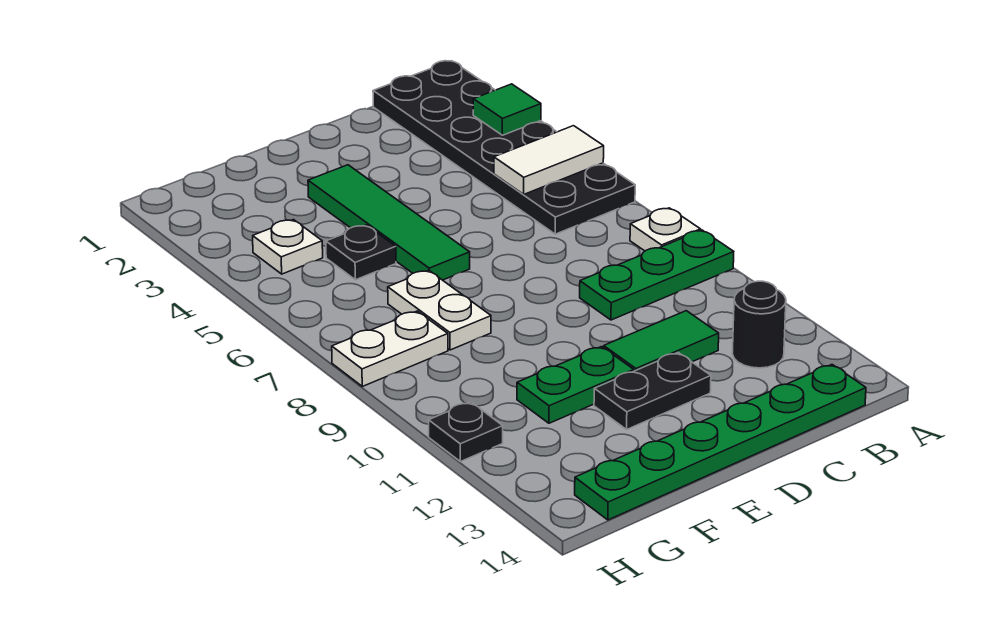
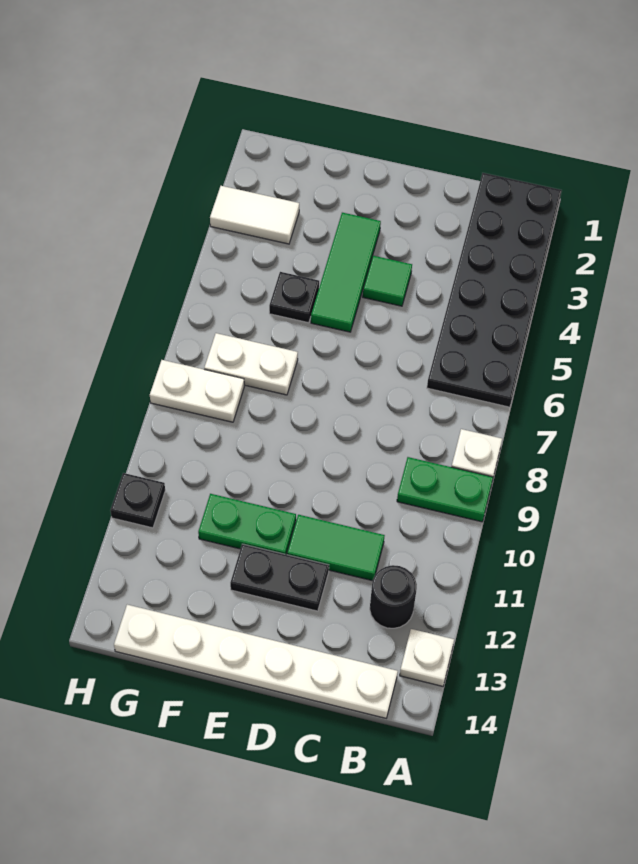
green tile A3 level 2 -> green tile D4 level 1
white tile A5:B5 level 2 -> white tile G3:H3 level 1
green plate A9:C9 level 1 -> green plate A9:B9 level 1
green plate B14:G14 level 1 -> white plate B14:G14 level 1
green tile E3:E6 level 1 -> green tile E3:E5 level 1
white plate F7:F8 level 1 -> white plate F7:G7 level 1
white plate G4 level 1 -> white plate A13 level 1

